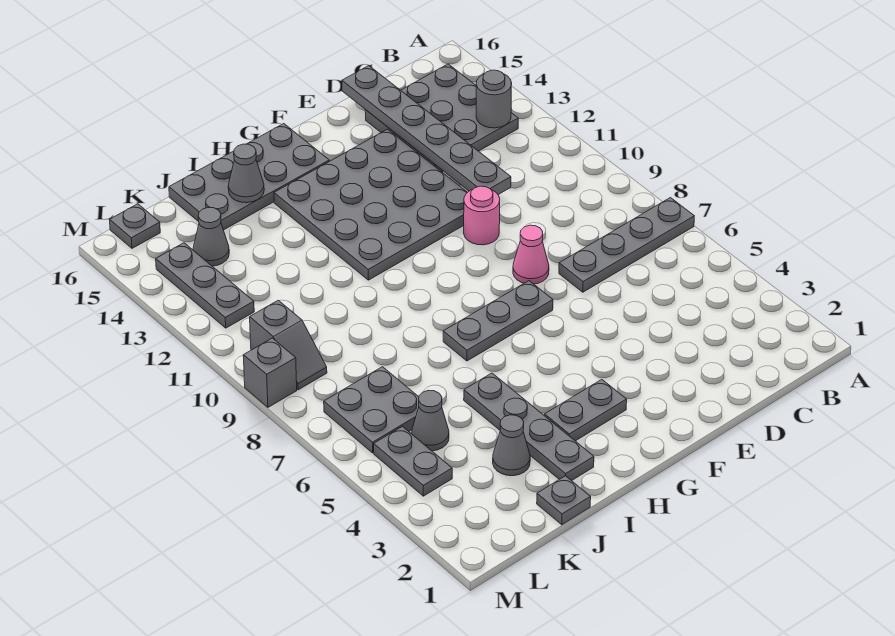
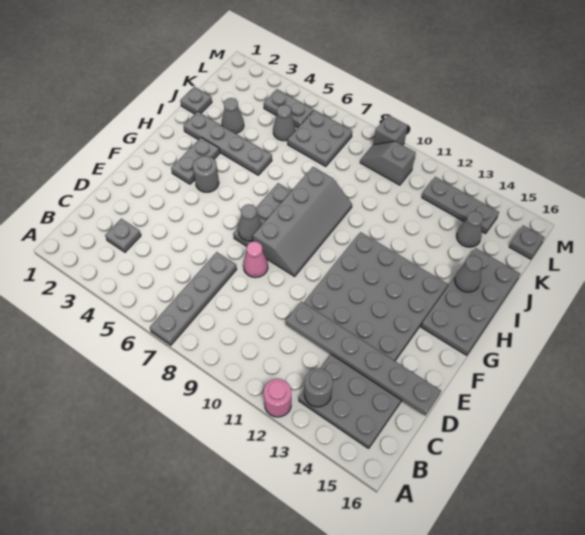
none -> grey plate C3 level 1
pink round brick E10 level 1 -> pink round brick A12 level 1
none -> grey cone F7 level 2
none -> grey slope F8:I9 level 1 top 8
none -> grey round brick G4 level 1

